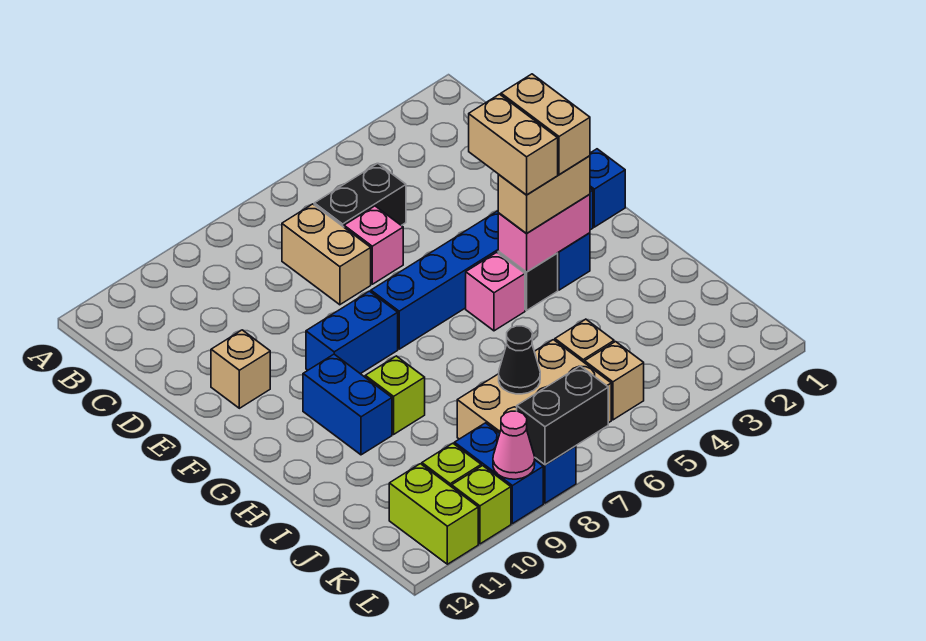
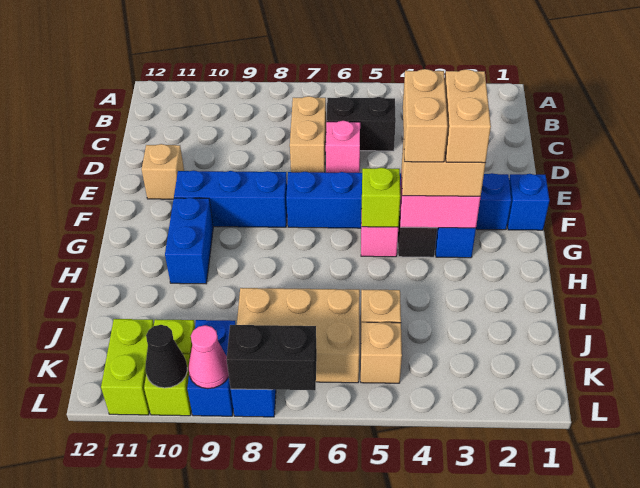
blue brick F8:F9 level 1 -> blue brick F8:F10 level 1
lime brick H9 level 1 -> lime brick G5 level 2
black cone J7 level 2 -> black cone L10 level 2

